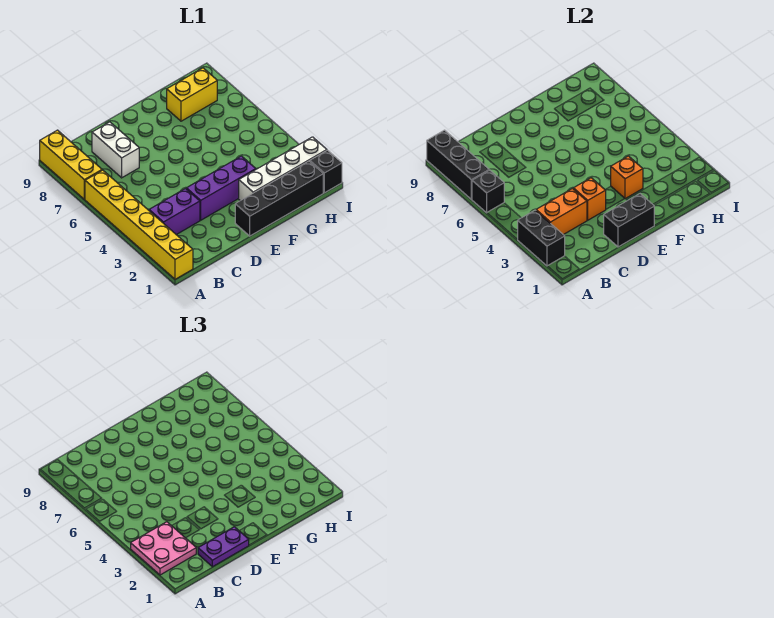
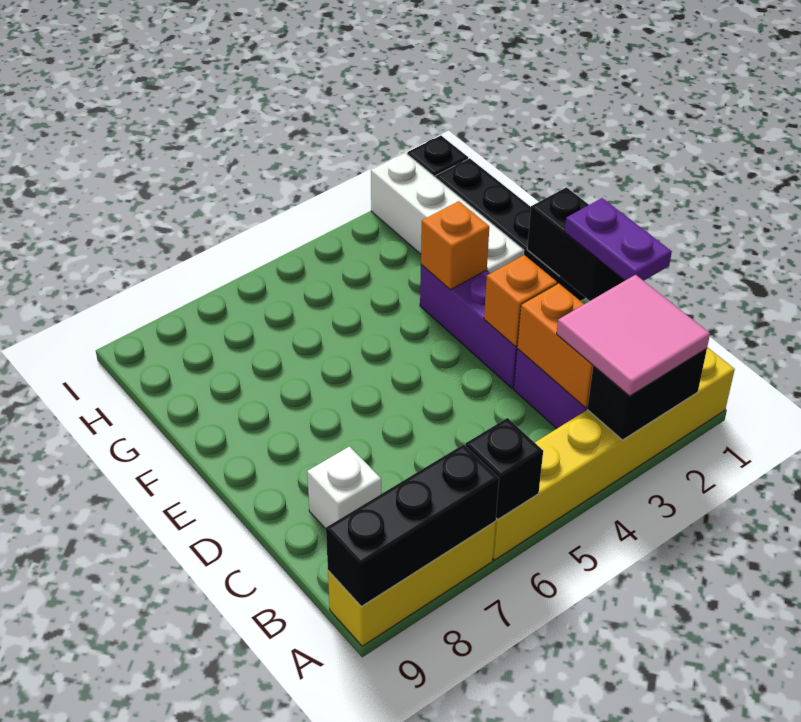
pink plate A2:B3 level 3 -> pink tile A2:B3 level 3
white brick C7:C8 level 1 -> white brick C8 level 1
yellow brick G8:H8 level 1 -> none

